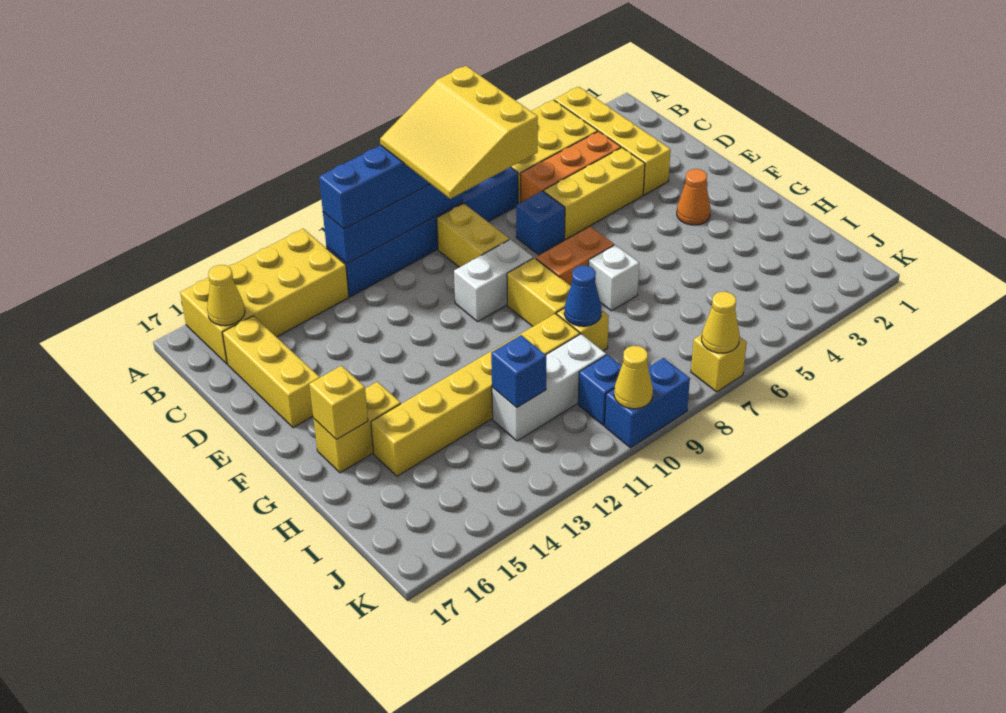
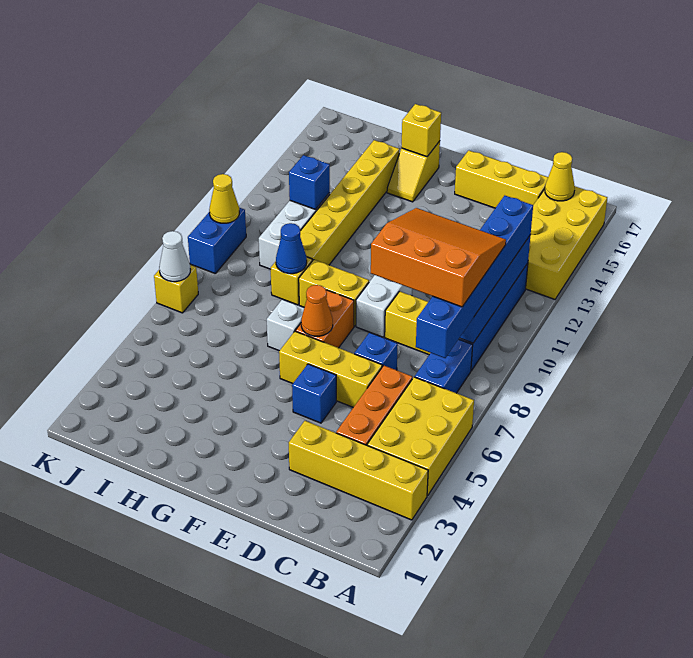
yellow slope B8:D10 level 4 top 8 -> orange slope B8:D10 level 4 top 8
yellow brick D4:D6 level 1 -> yellow brick D6:F6 level 1
orange cone F3 level 1 -> orange cone F7 level 2
yellow brick G15:G16 level 1 -> yellow slope G15:G16 level 1 top 16
blue brick J10 level 1 -> blue brick E5 level 1
yellow cone K7 level 2 -> white cone K7 level 2

